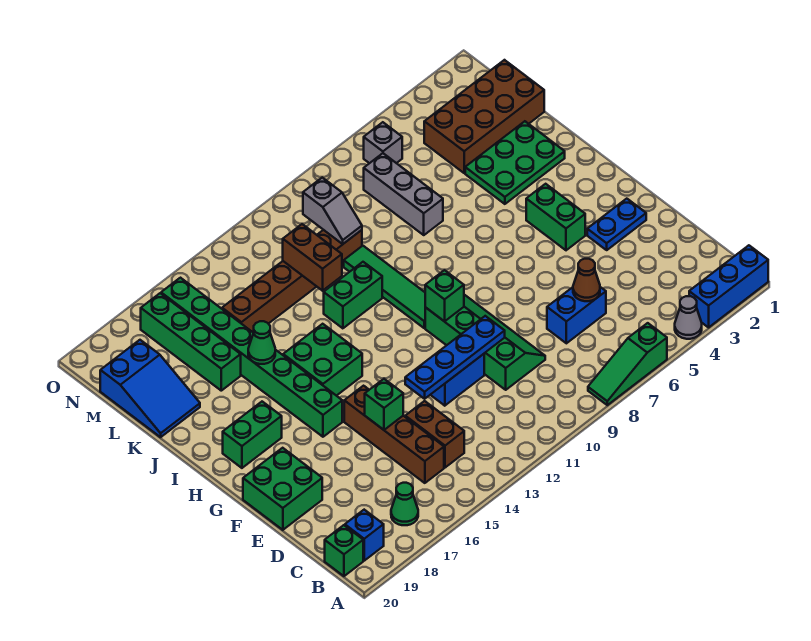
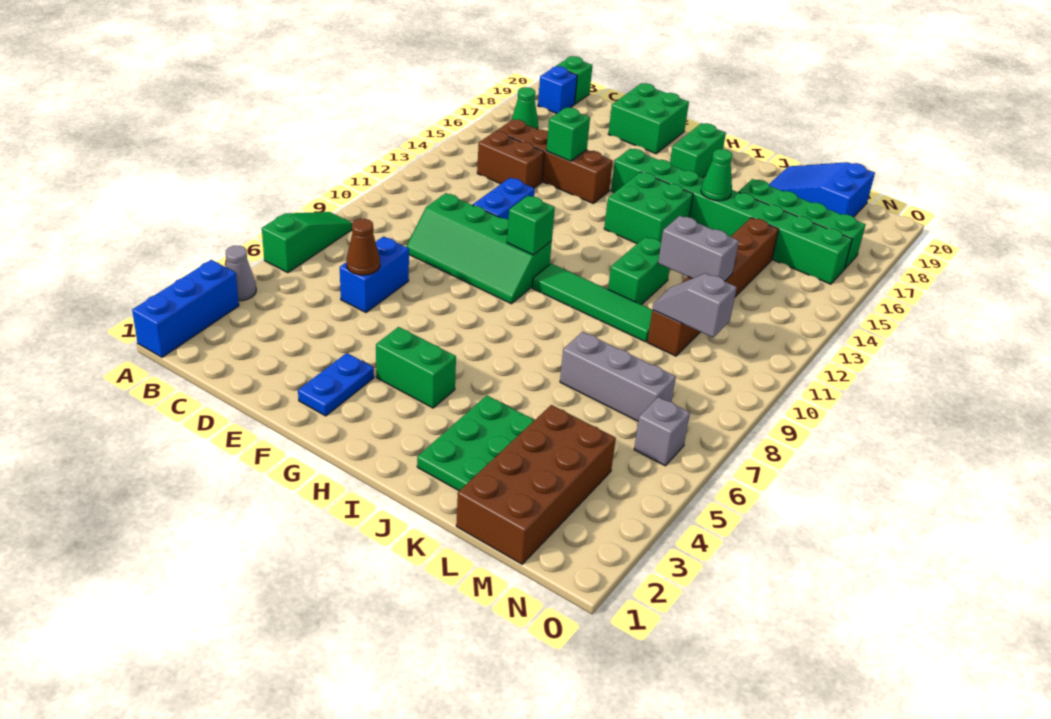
blue plate E10:E13 level 2 -> none
brown brick K12:L12 level 2 -> grey brick K12:L12 level 2

